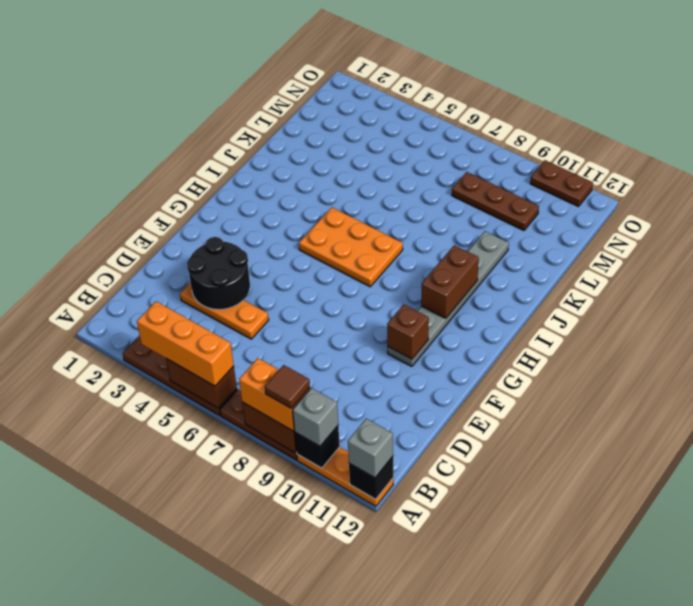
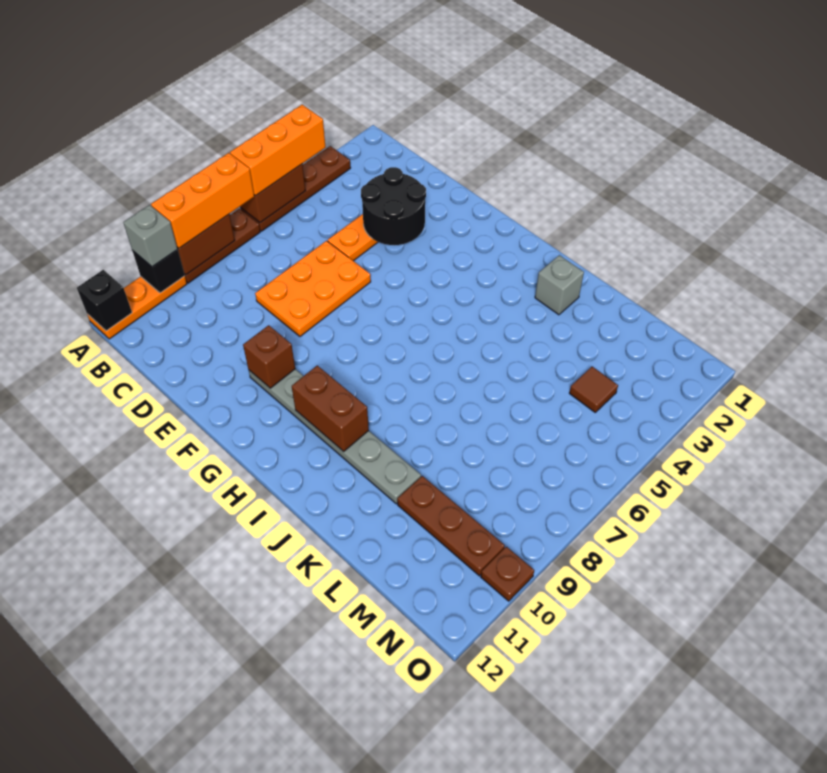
orange brick A8:A9 level 3 -> orange brick A7:A9 level 3
brown tile A9 level 4 -> brown tile M4 level 1
grey brick A12 level 3 -> grey brick J2 level 1
orange plate H5:I7 level 1 -> orange plate D6:E8 level 1
brown plate M8:M10 level 1 -> brown plate L10:N10 level 1
brown plate O10:O11 level 1 -> brown plate O10 level 1

